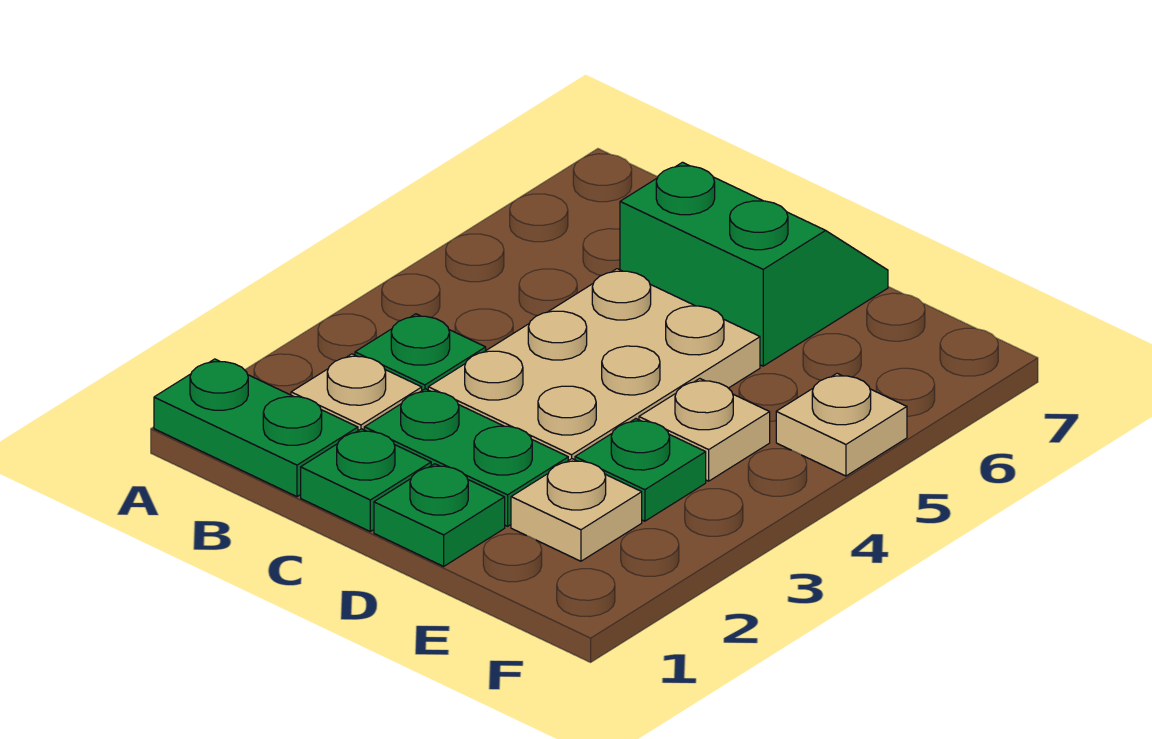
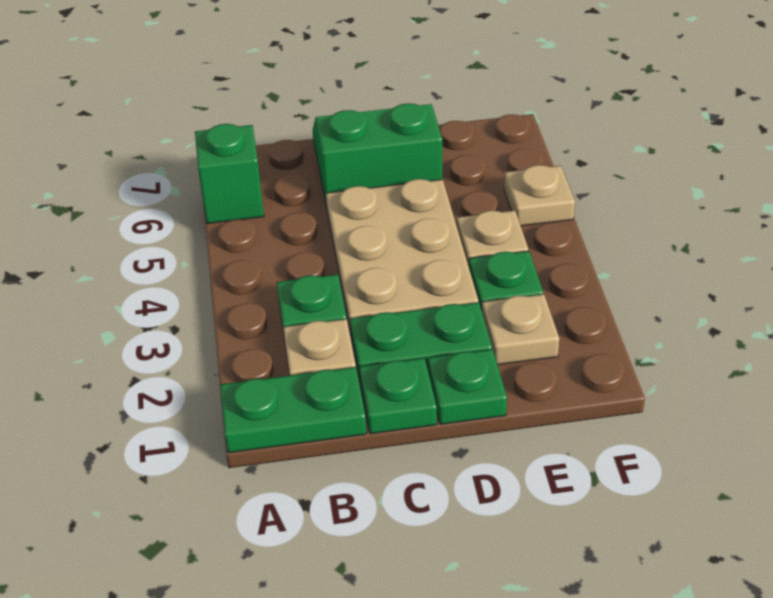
none -> green brick A6 level 1

